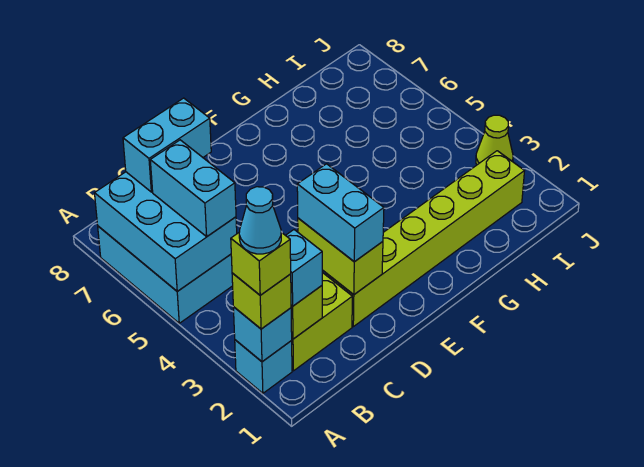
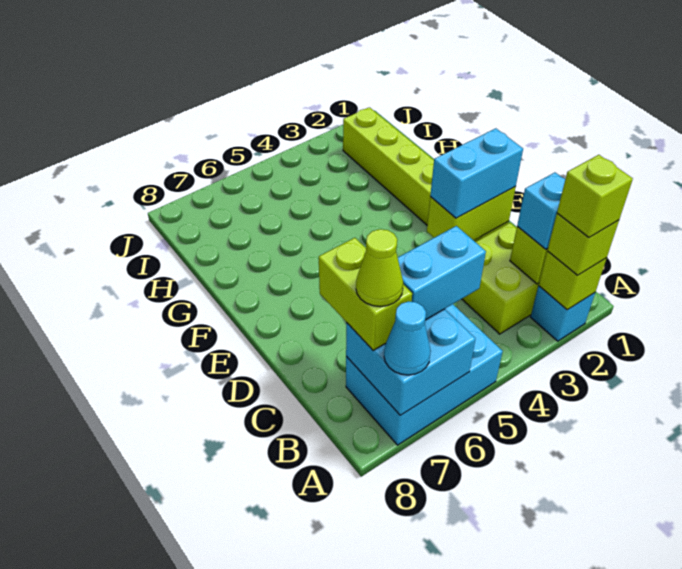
cyan brick A2 level 2 -> lime brick A2 level 2
cyan cone A2 level 5 -> cyan cone A7 level 3
cyan brick A5:B7 level 2 -> cyan brick A6:B7 level 2
cyan brick B7:C7 level 3 -> lime brick B7:C7 level 3
lime cone J3 level 1 -> lime cone B7 level 4

